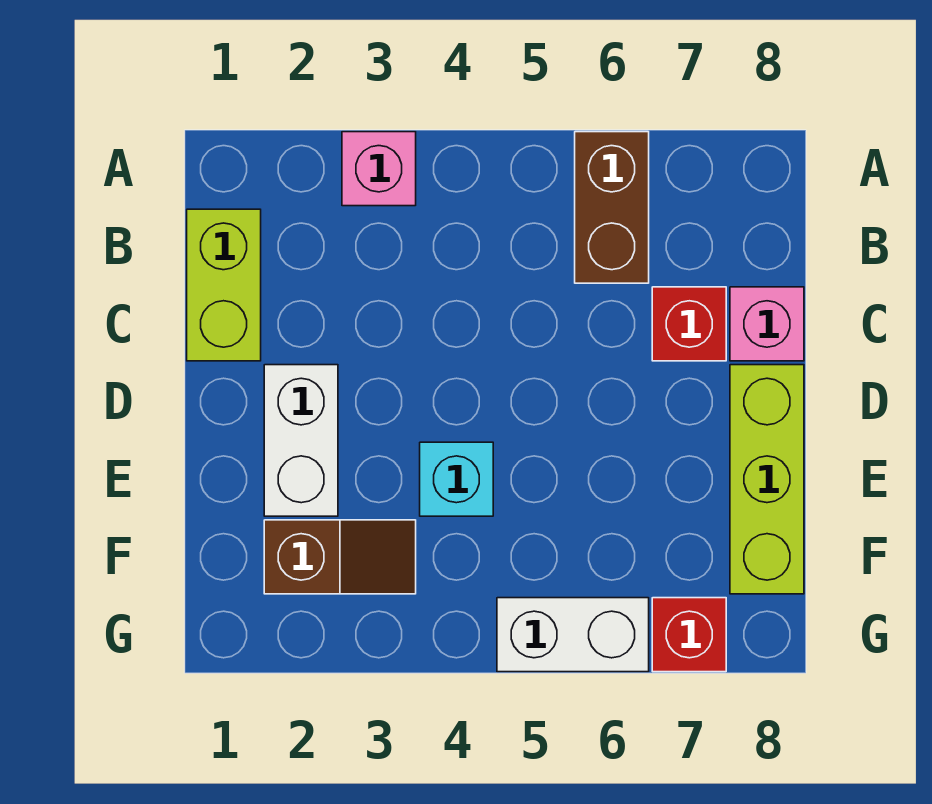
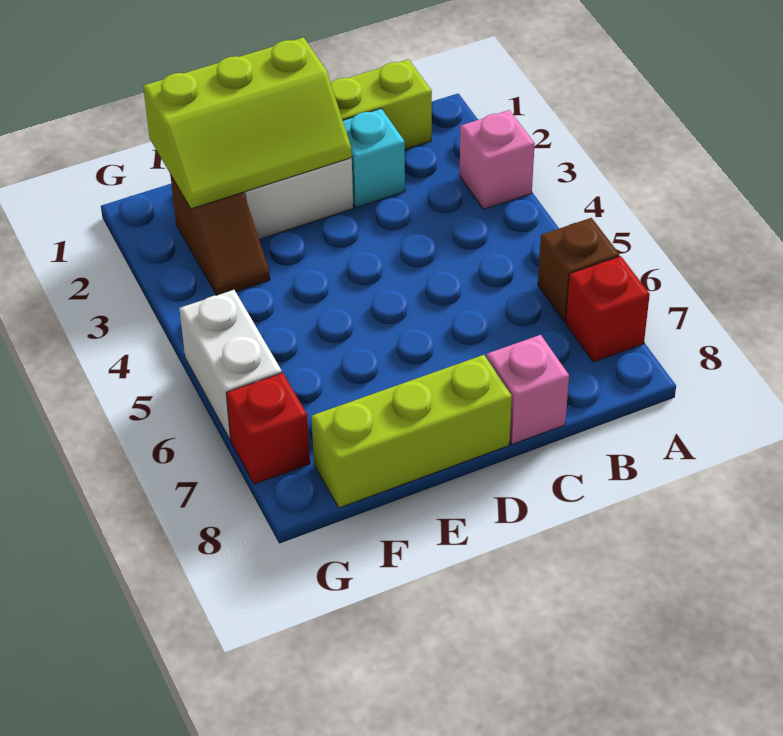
brown brick A6:B6 level 1 -> brown brick A6 level 1
red brick C7 level 1 -> red brick A7 level 1
none -> lime slope D1:F2 level 2 top 1
cyan brick E4 level 1 -> cyan brick C2 level 1

